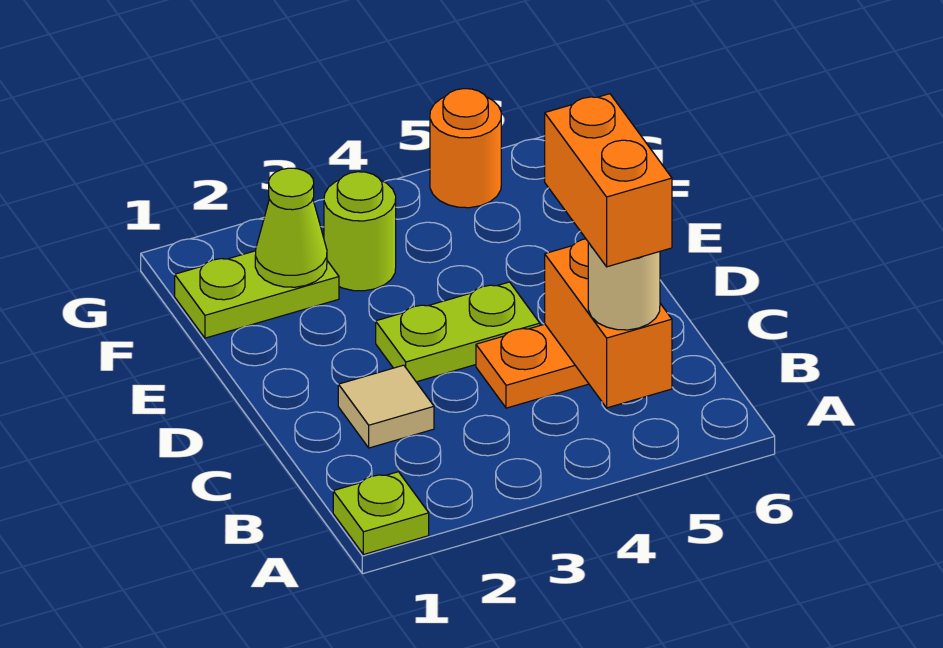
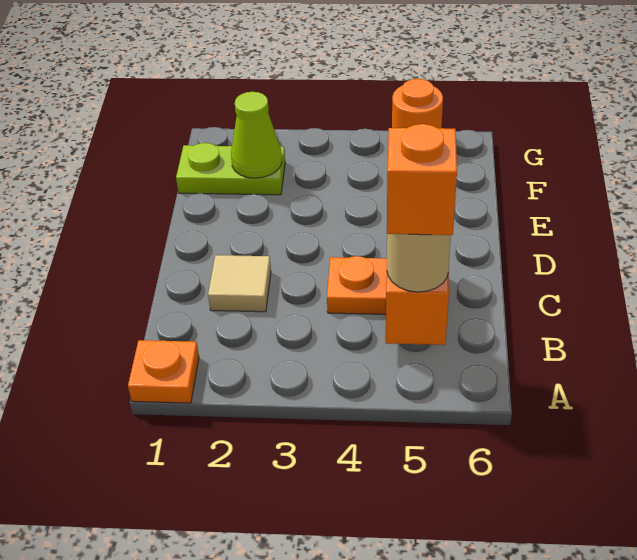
lime plate A1 level 1 -> orange plate A1 level 1
orange brick B5:C5 level 4 -> orange brick B5 level 4
lime plate D3:D4 level 1 -> none
lime round brick F3 level 1 -> none

